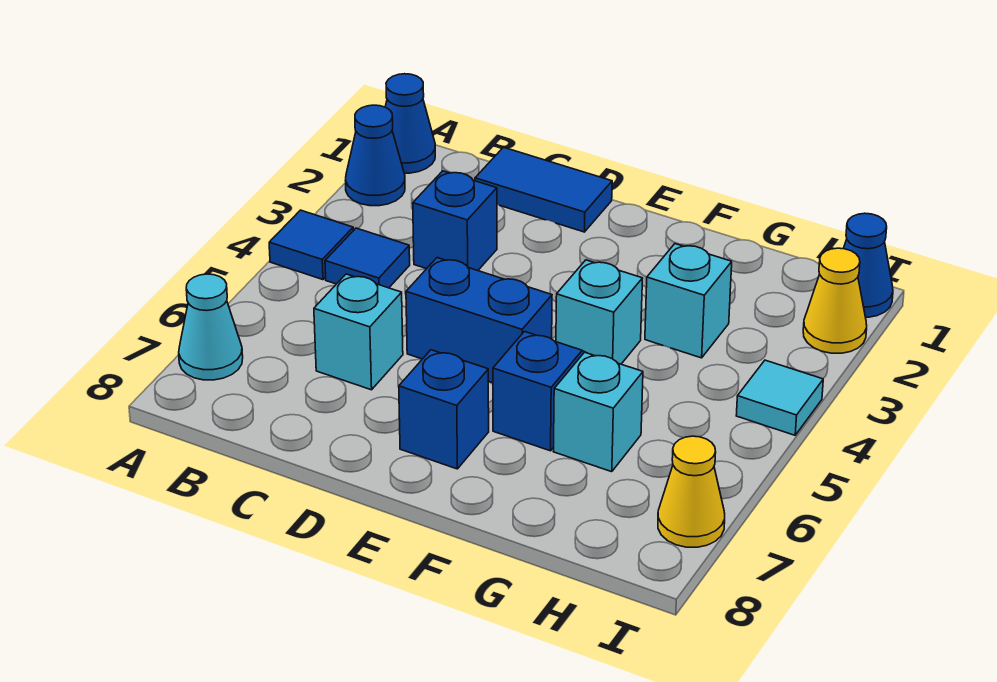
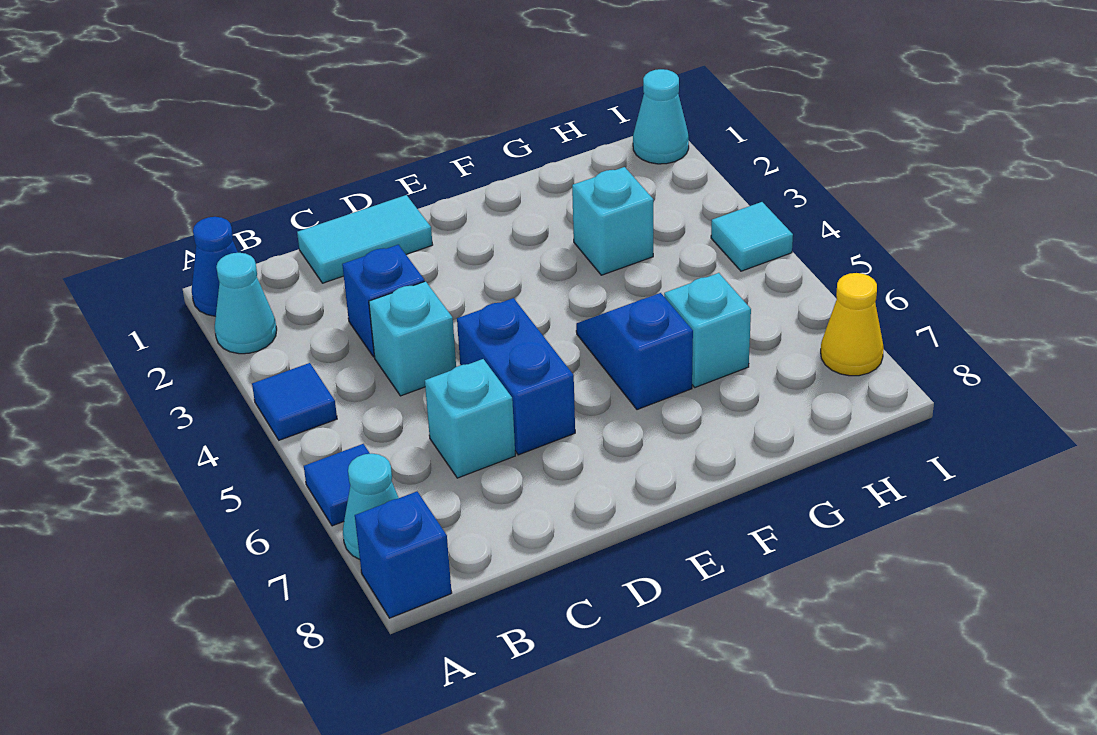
blue cone A2 level 1 -> cyan cone A2 level 1
blue tile B4 level 1 -> blue tile A6 level 1
blue tile C1:D1 level 1 -> cyan tile C1:D1 level 1
blue brick D5:E5 level 1 -> blue brick D5:D6 level 1
blue brick E7 level 1 -> blue brick A8 level 1
cyan brick F4 level 1 -> cyan brick C4 level 1
blue cone I1 level 1 -> cyan cone I1 level 1
yellow cone I2 level 1 -> none

